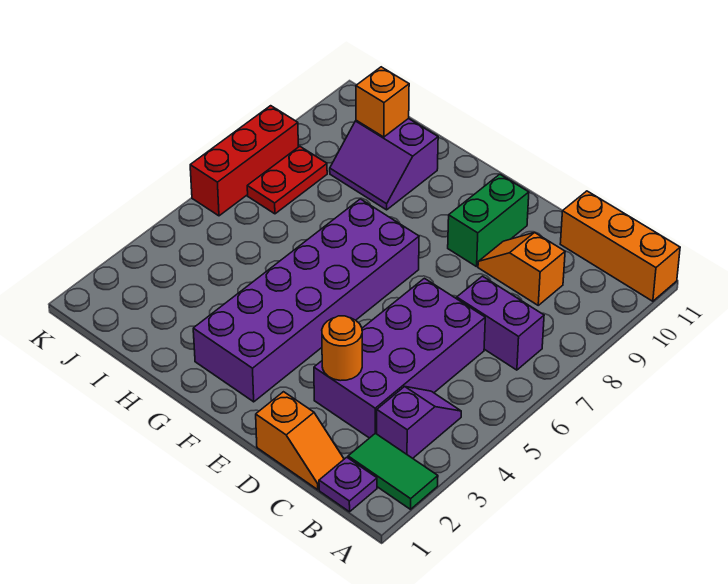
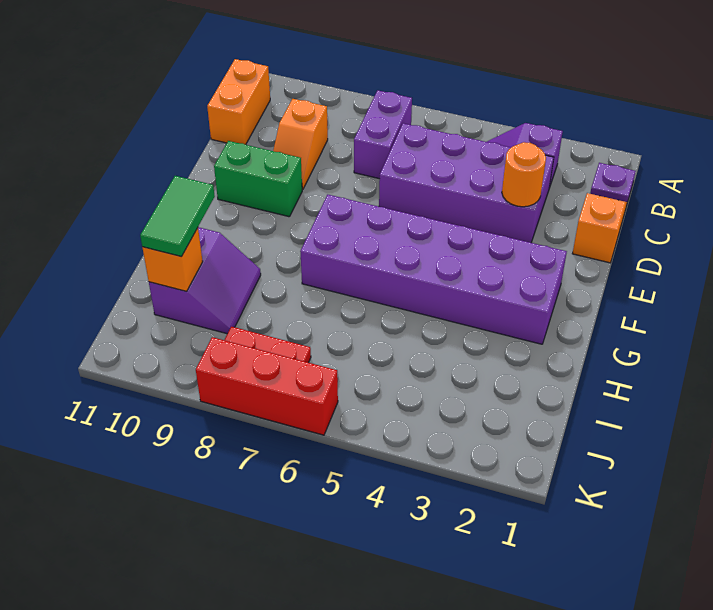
green tile A2:B2 level 1 -> green tile H10:I10 level 3
orange brick A11:C11 level 1 -> orange brick B11:C11 level 1

